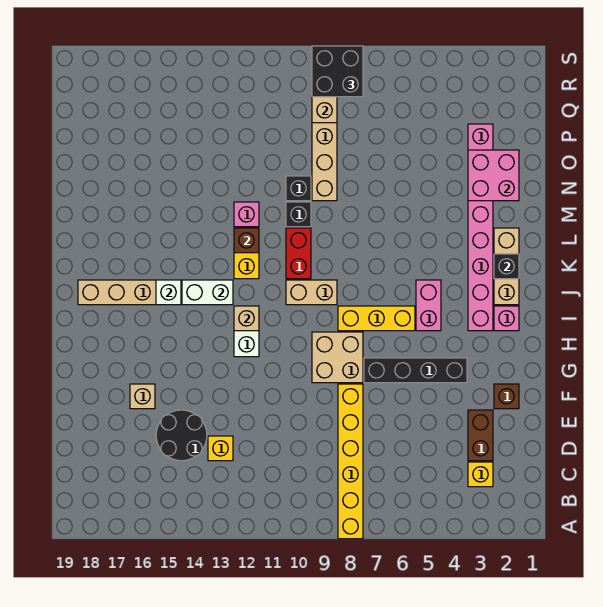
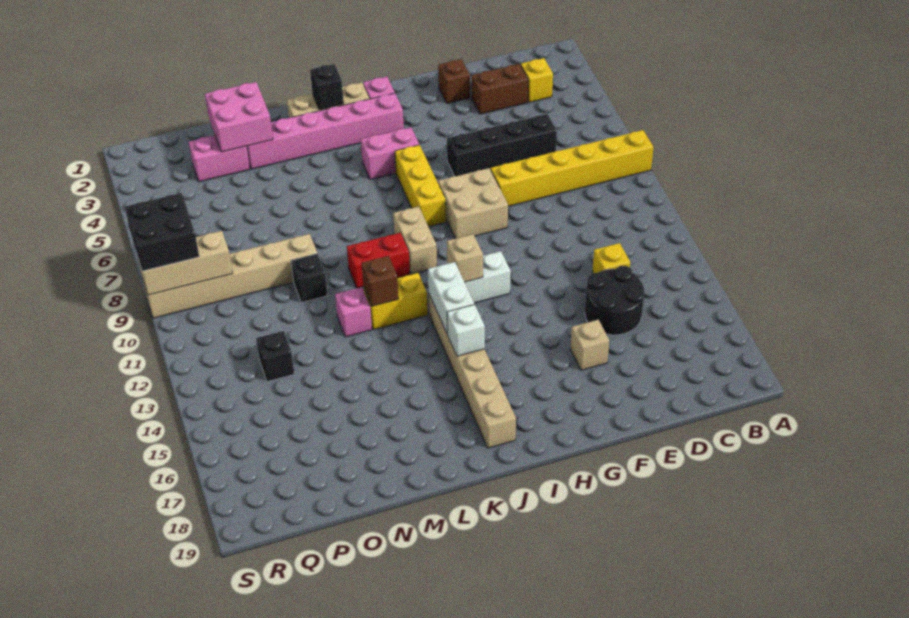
black brick G4:G7 level 1 -> black brick D6:G6 level 1
black brick M10 level 1 -> black brick P13 level 1

